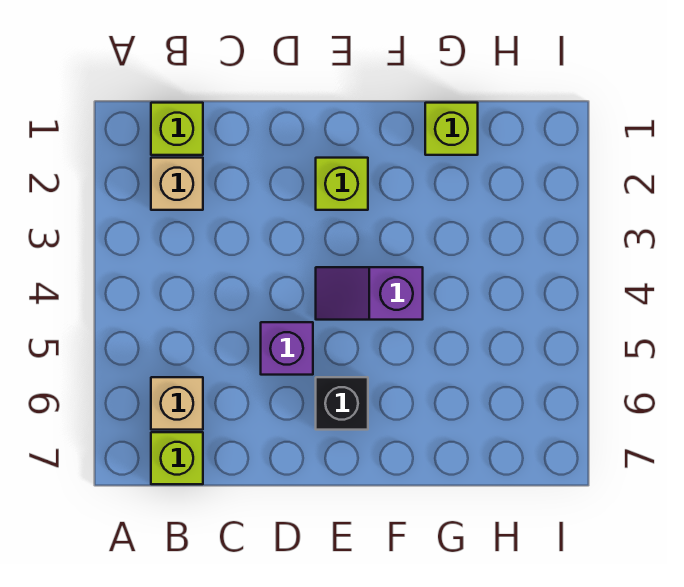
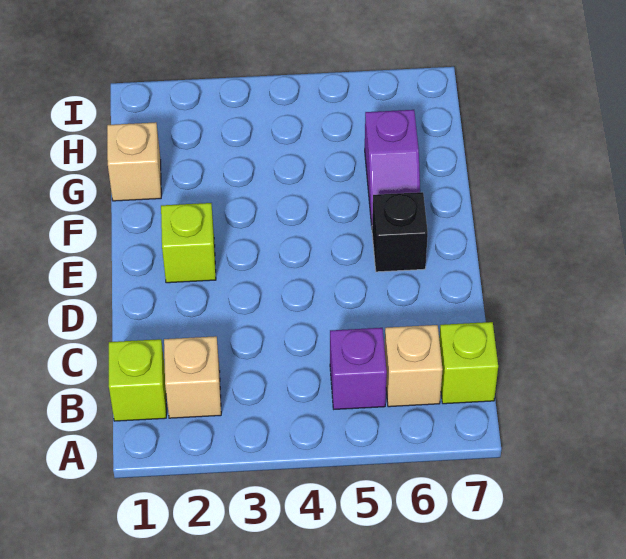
purple brick D5 level 1 -> purple brick B5 level 1
purple slope E4:F4 level 1 top F -> purple slope F6:G6 level 1 top G
lime brick G1 level 1 -> tan brick G1 level 1

